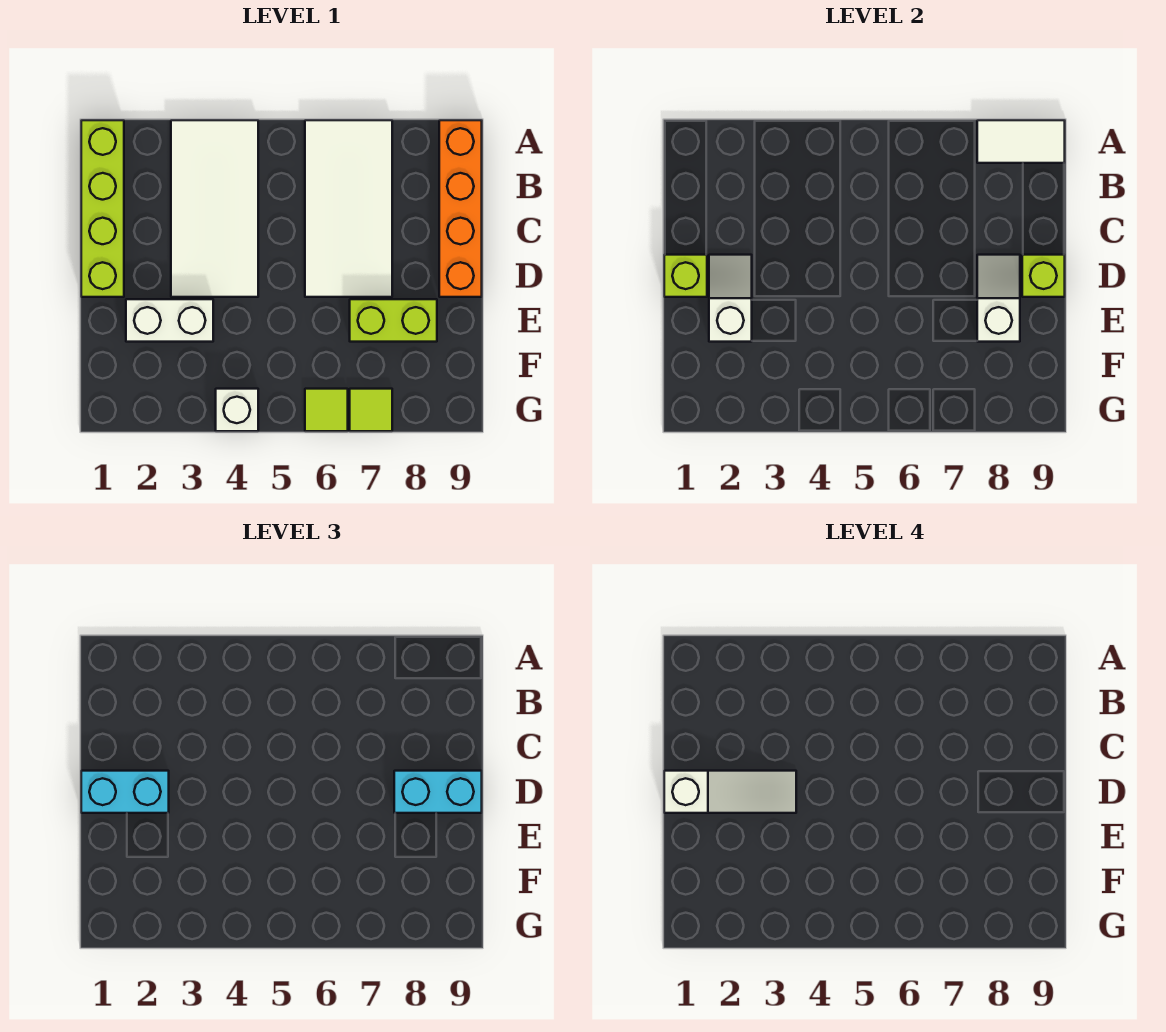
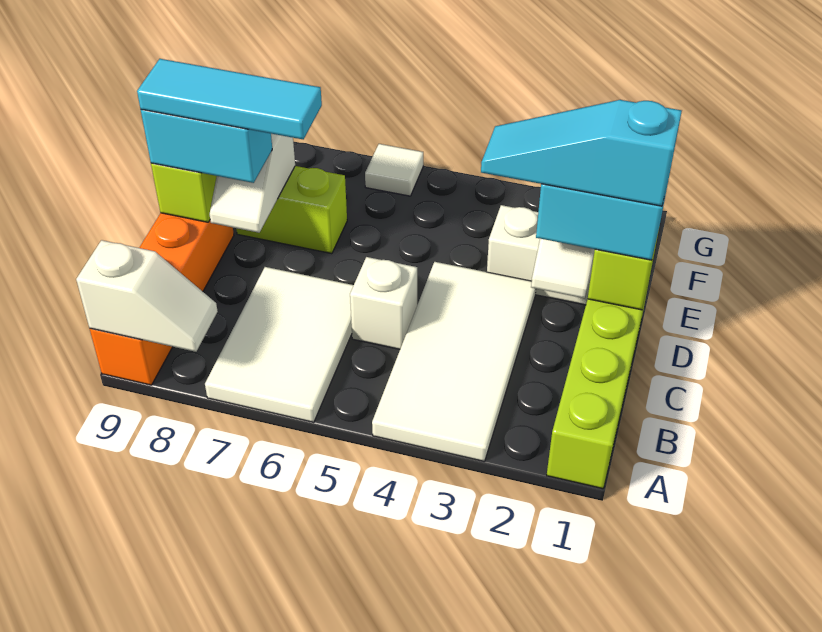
white tile A6:D7 level 1 -> white tile A6:C7 level 1
white tile A8:A9 level 2 -> white slope A8:A9 level 2 top 9
white slope D1:D3 level 4 top 1 -> cyan slope D1:D3 level 4 top 1
none -> cyan tile D7:D9 level 4
white brick G4 level 1 -> white brick C5 level 1
lime tile G6 level 1 -> white tile G6 level 1
lime tile G7 level 1 -> none

